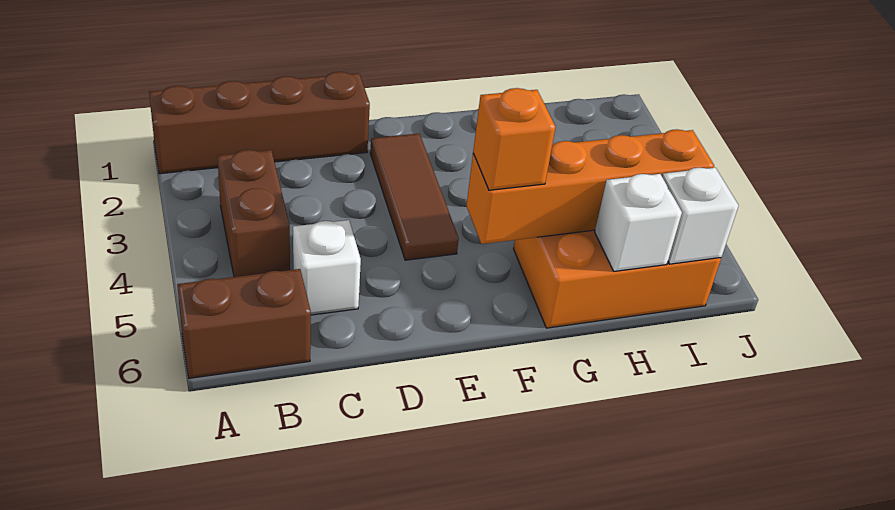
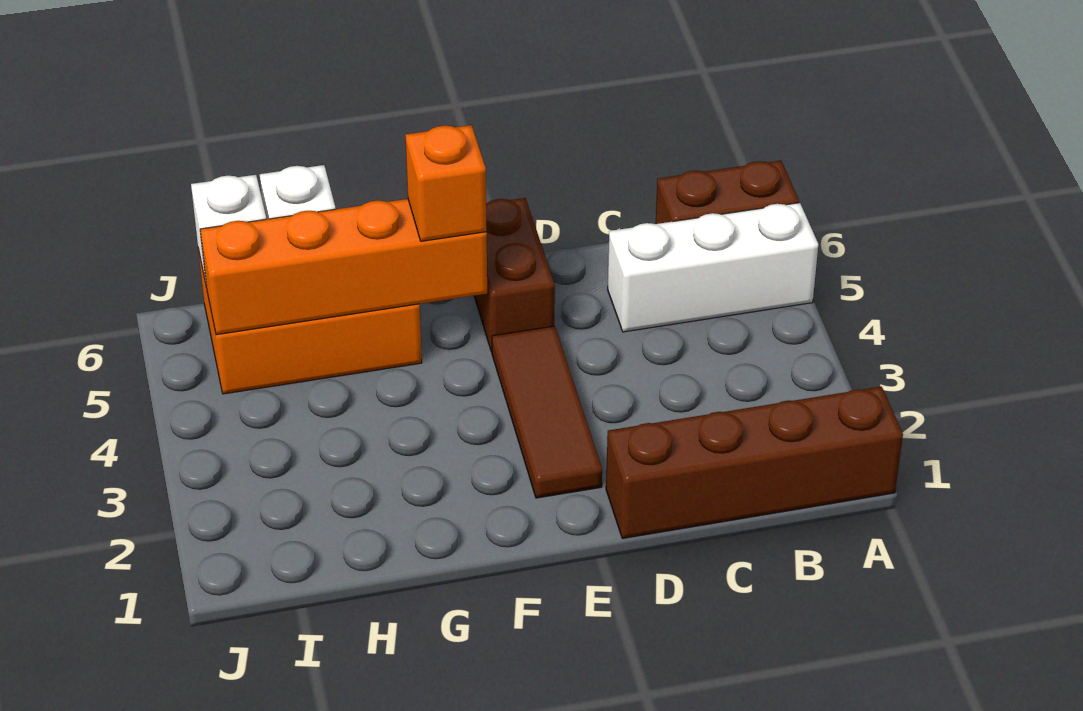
brown brick B3:B4 level 1 -> brown brick E5:E6 level 1
white brick C5 level 1 -> white brick A5:C5 level 1

